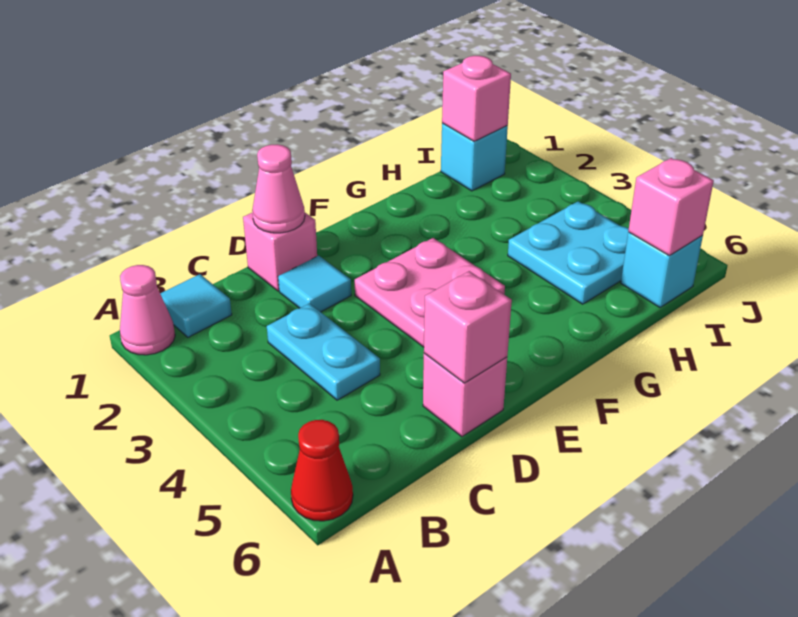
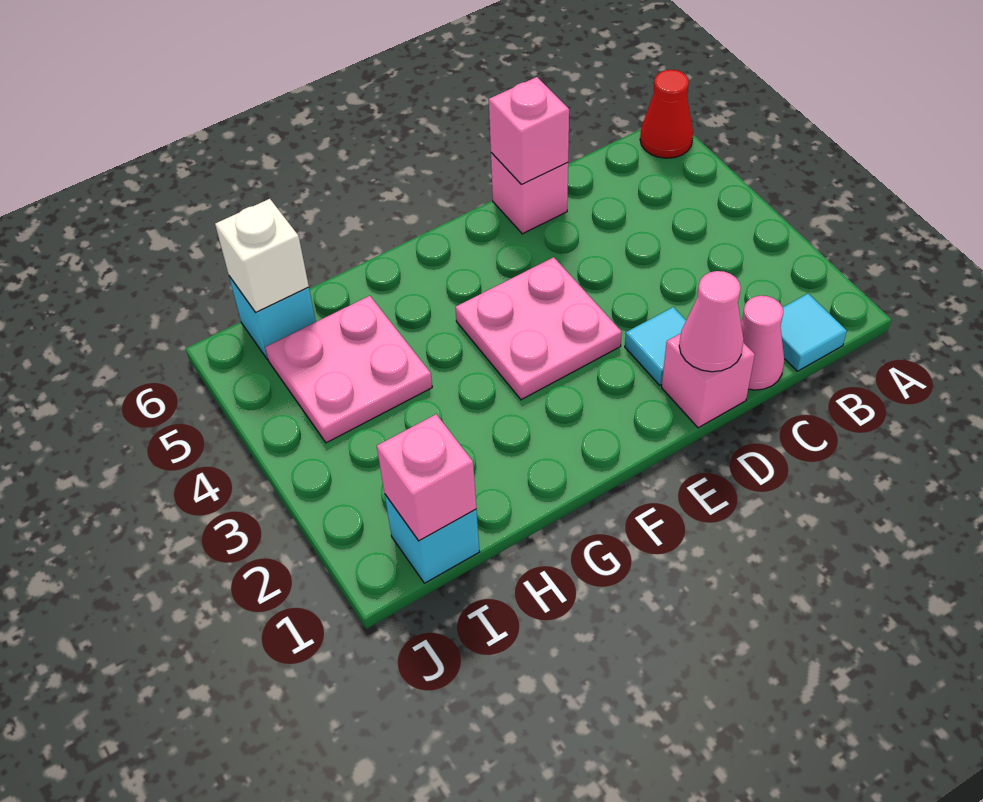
pink cone A1 level 1 -> pink cone C1 level 1
cyan plate C3:C4 level 1 -> none
cyan plate H4:I5 level 1 -> pink plate H4:I5 level 1
pink brick I6 level 2 -> white brick I6 level 2

